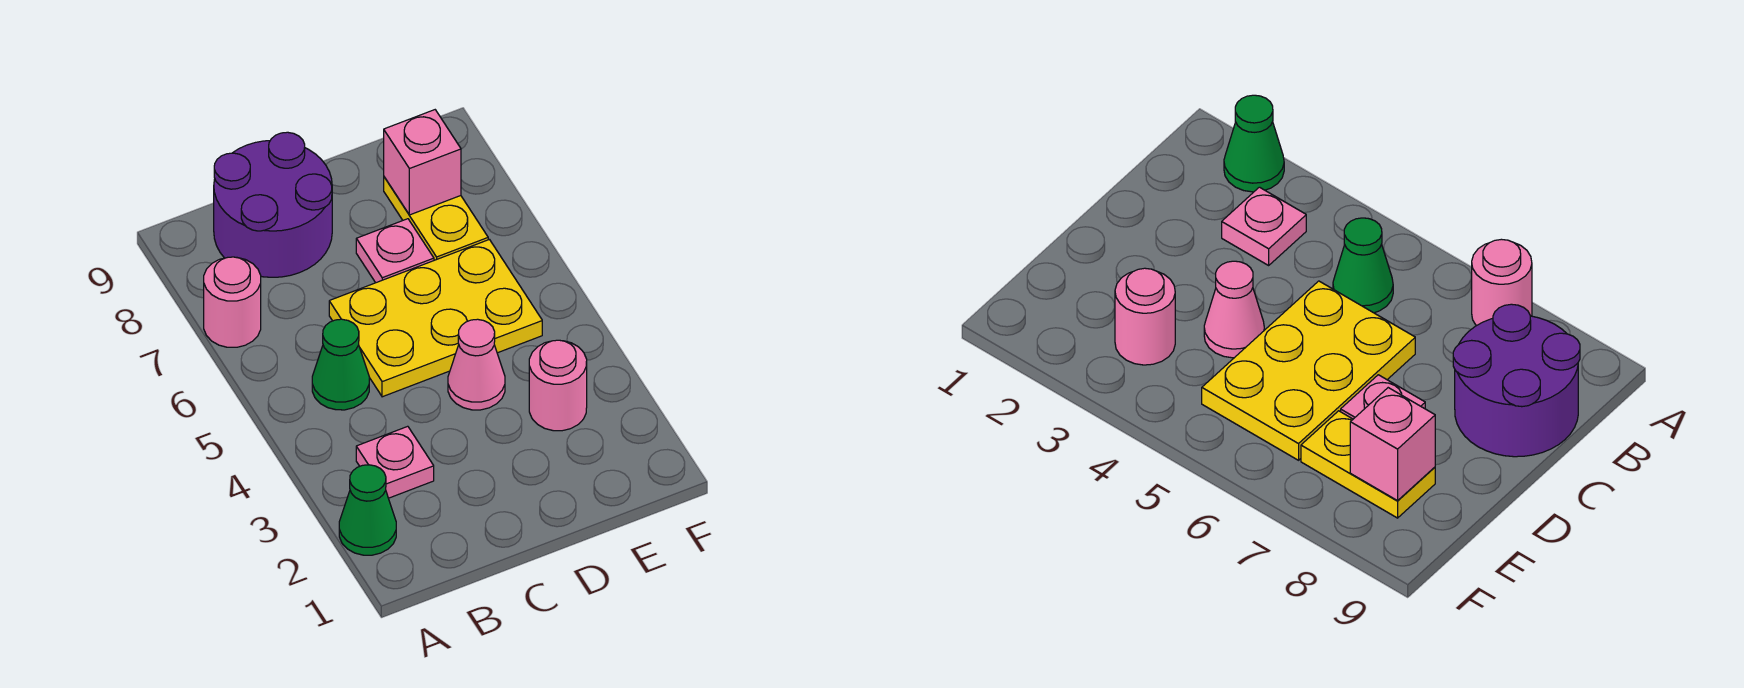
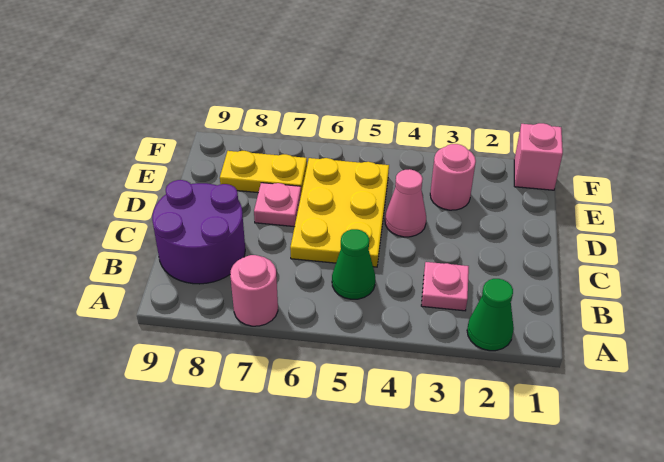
pink brick E8 level 2 -> pink brick F1 level 1

